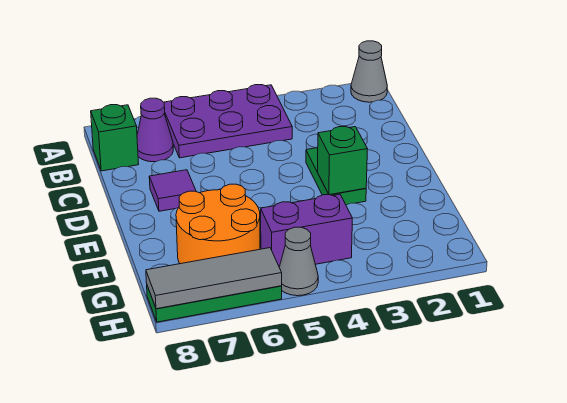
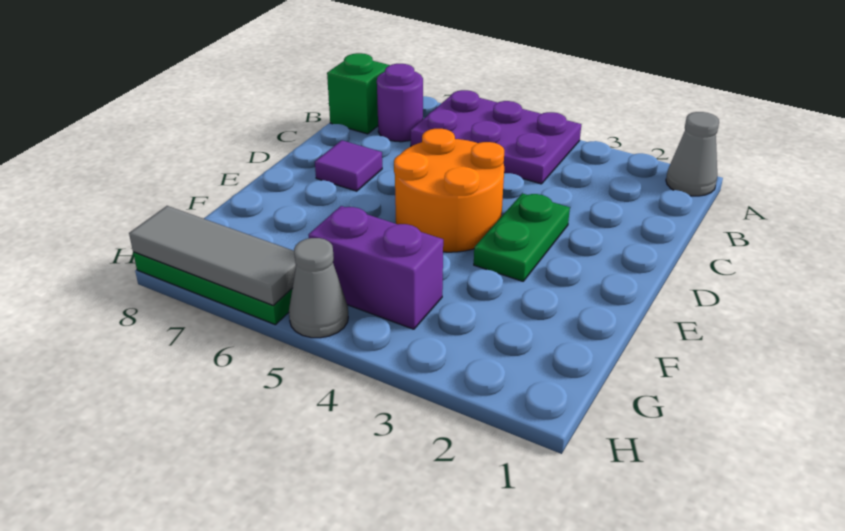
purple cone B7 level 1 -> purple round brick B7 level 1
green brick E3 level 2 -> none
orange round brick F6:G7 level 1 -> orange round brick D4:E5 level 1

